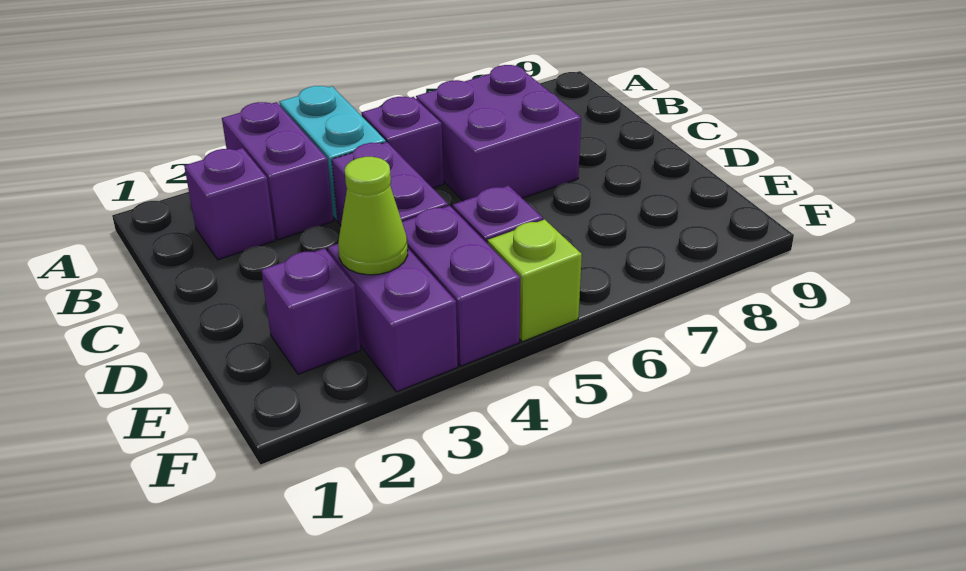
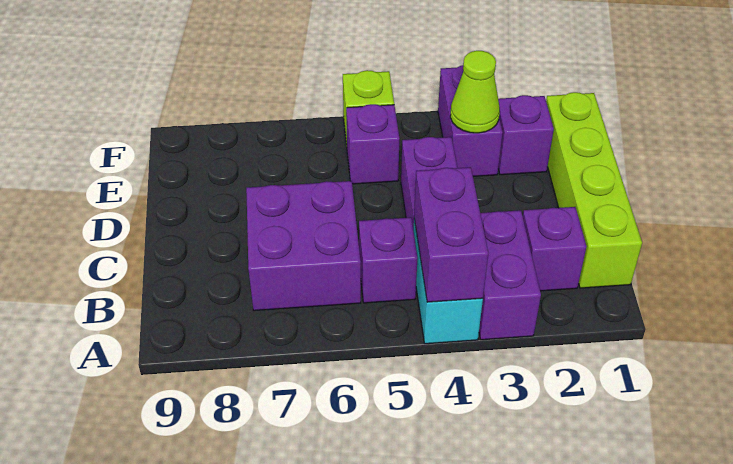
none -> lime brick B1:E1 level 1
purple brick E4:F4 level 1 -> purple brick A4:B4 level 2

